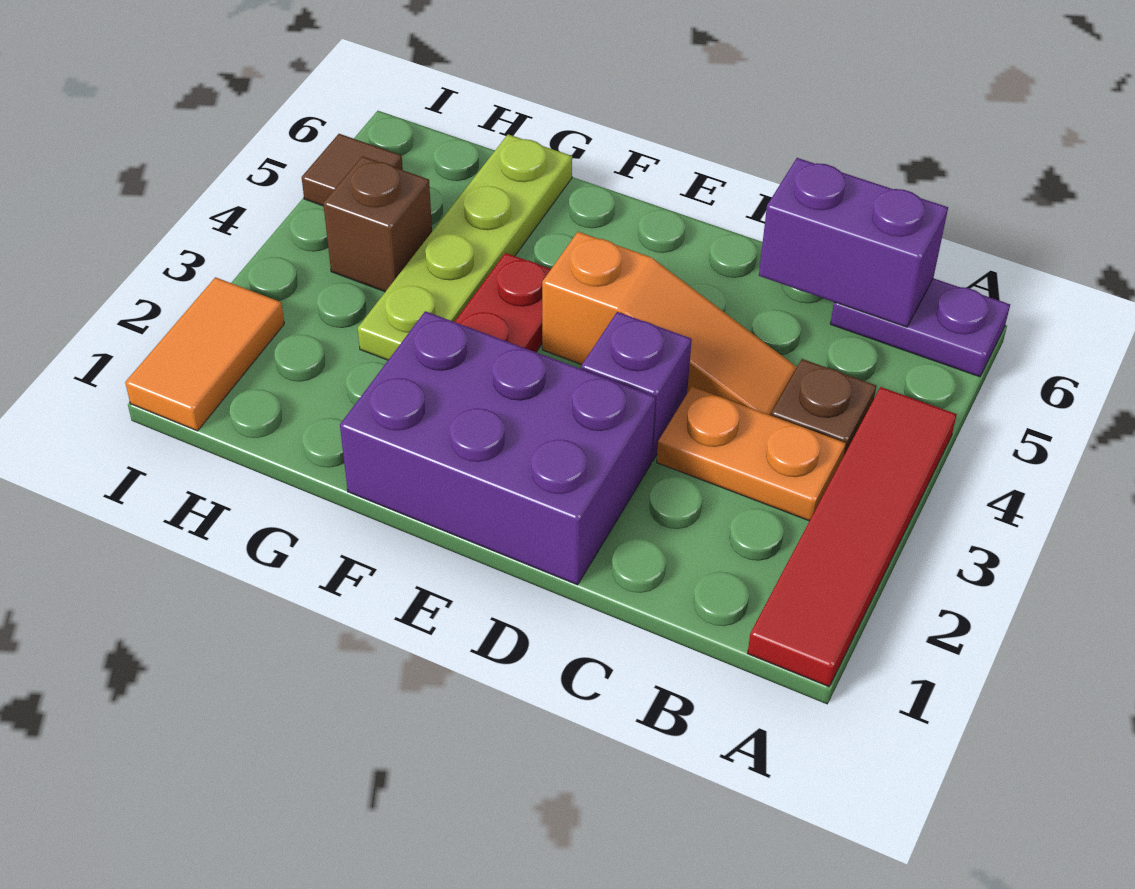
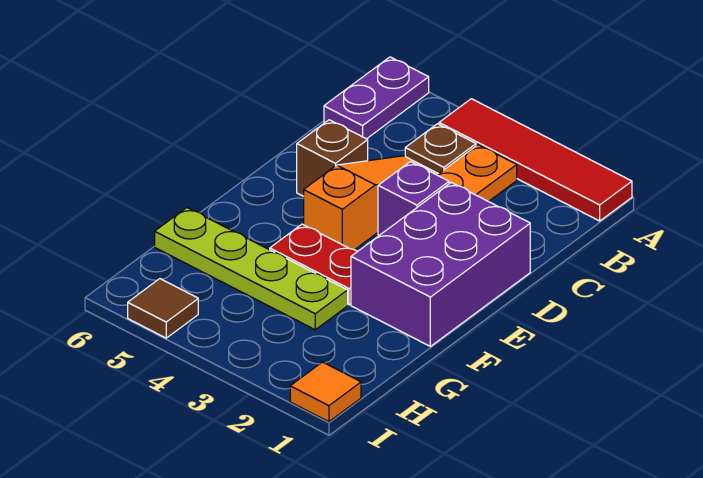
purple brick B6:C6 level 2 -> none
brown brick H4 level 1 -> brown brick D5 level 1
orange tile I1:I2 level 1 -> orange tile I1 level 1

